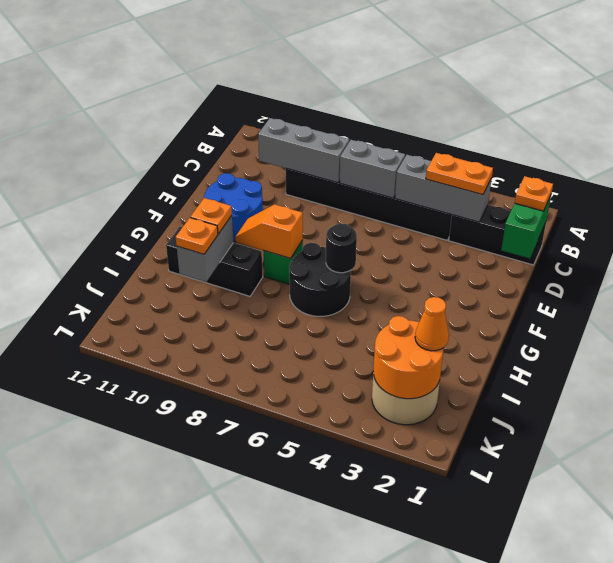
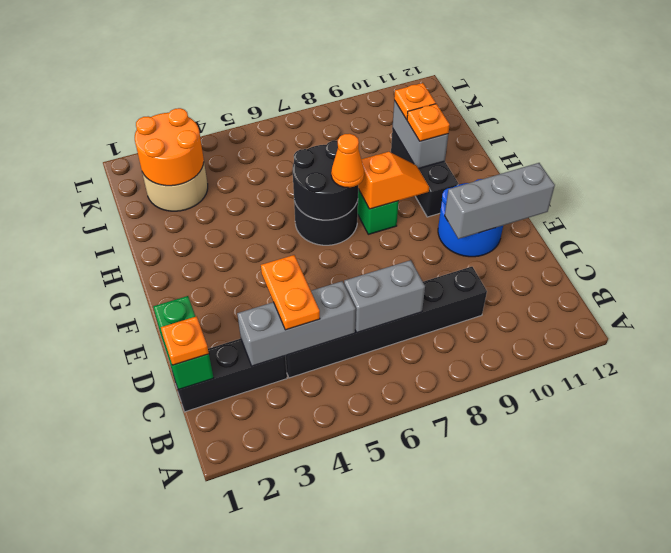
orange plate C3:C4 level 3 -> orange plate C4:D4 level 3
grey brick C8:C10 level 2 -> grey brick E10:E12 level 2
black round brick G6 level 2 -> black round brick G6:H7 level 2
black brick H9:H11 level 1 -> black brick G10:I10 level 1
orange cone J2 level 3 -> orange cone G7 level 3

